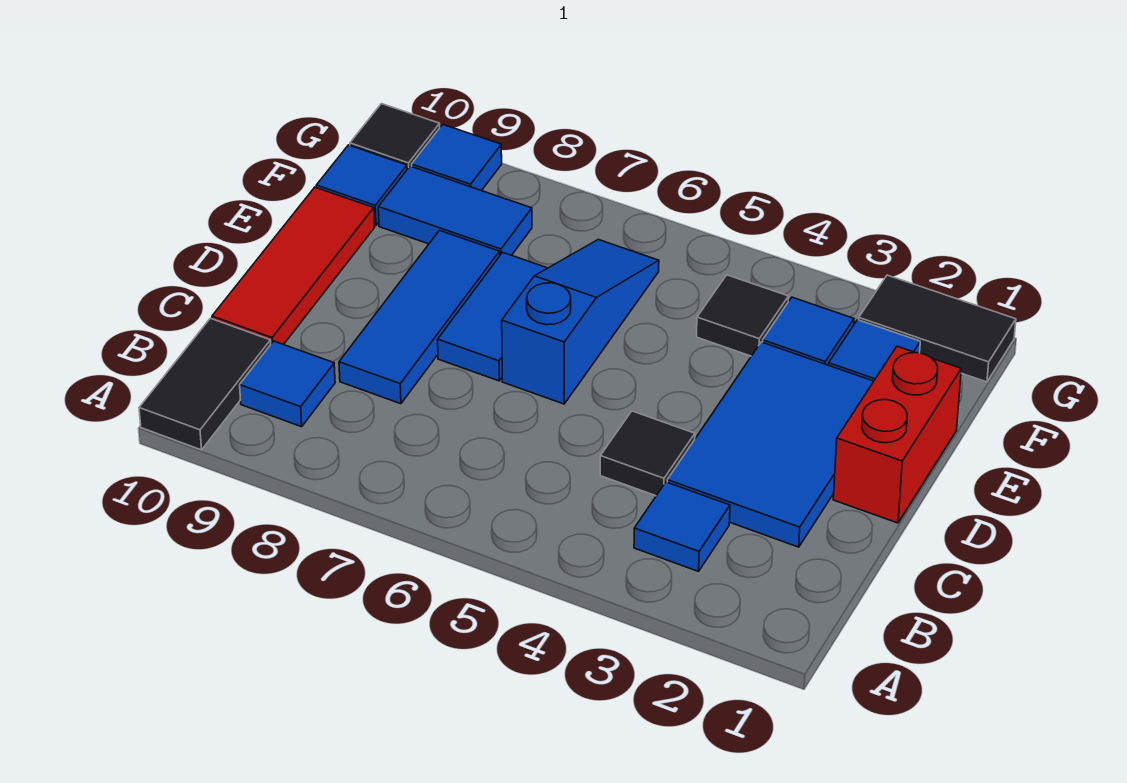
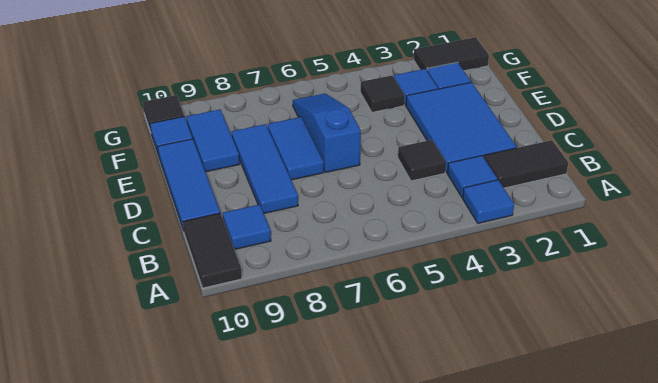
none -> black tile B1:B2 level 1
red tile C10:E10 level 1 -> blue tile C10:E10 level 1
red brick D1:E1 level 1 -> none
blue tile F8:F9 level 1 -> blue tile E9:F9 level 1
blue tile G9 level 1 -> blue tile A3 level 1

